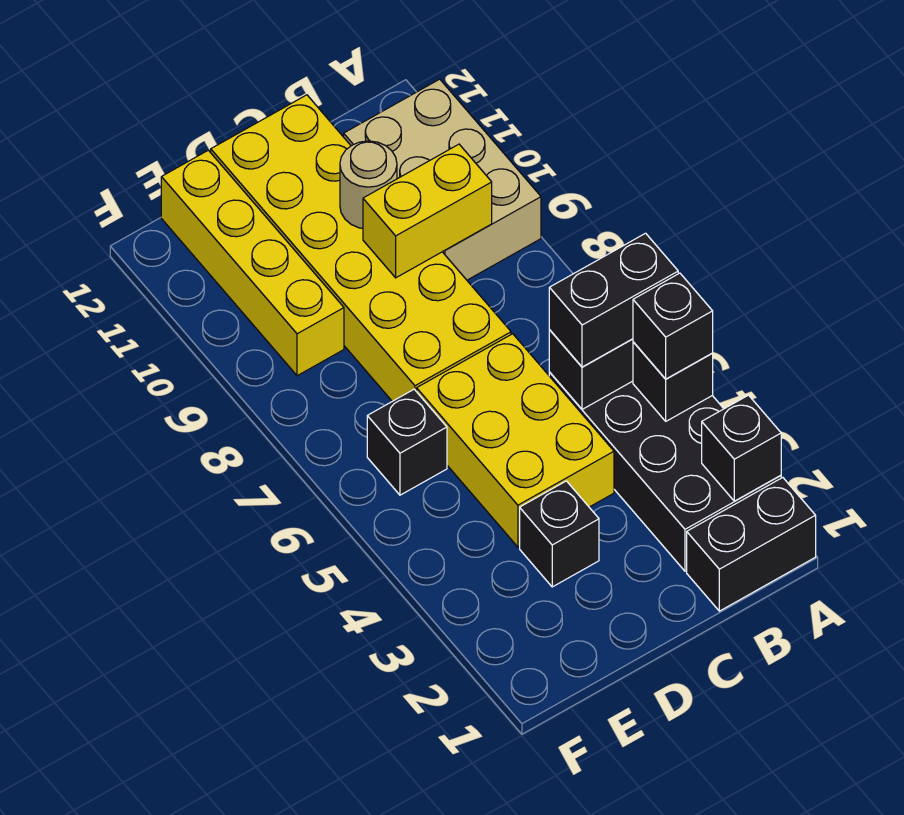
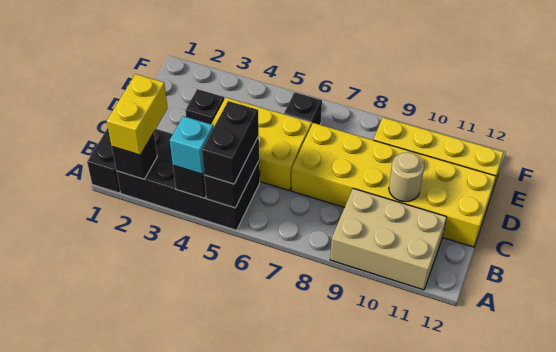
black brick A4 level 3 -> cyan brick A4 level 3
yellow brick B9:C9 level 2 -> yellow brick A2:B2 level 3

